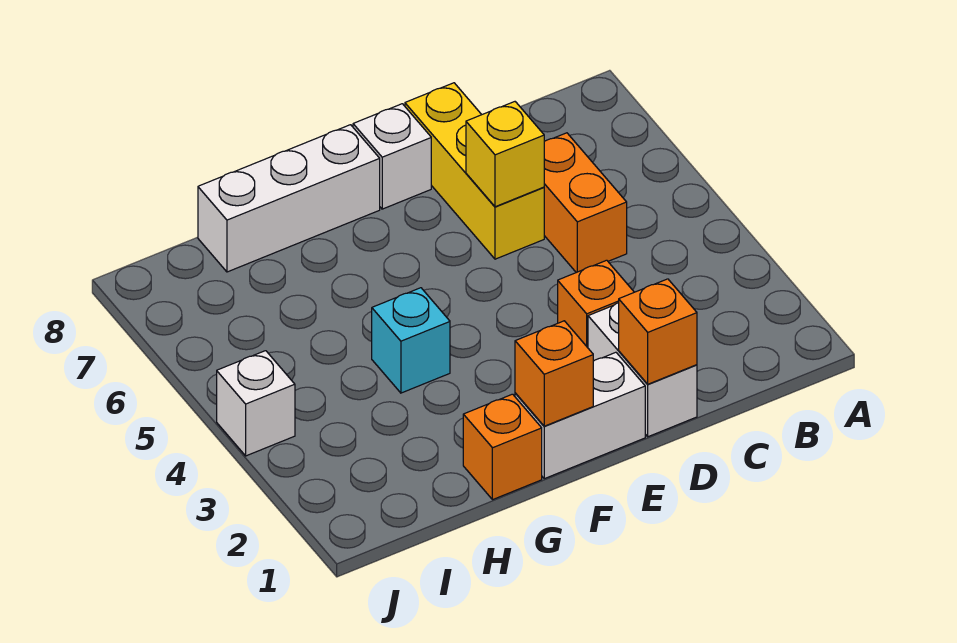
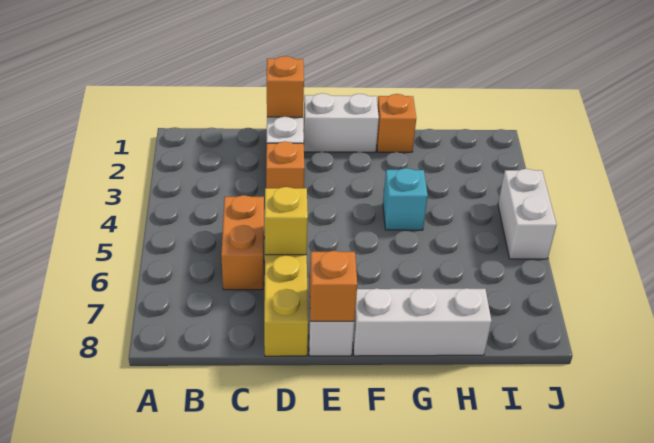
orange brick F1 level 2 -> orange brick E8 level 2
white brick J4 level 1 -> white brick J4:J5 level 1

